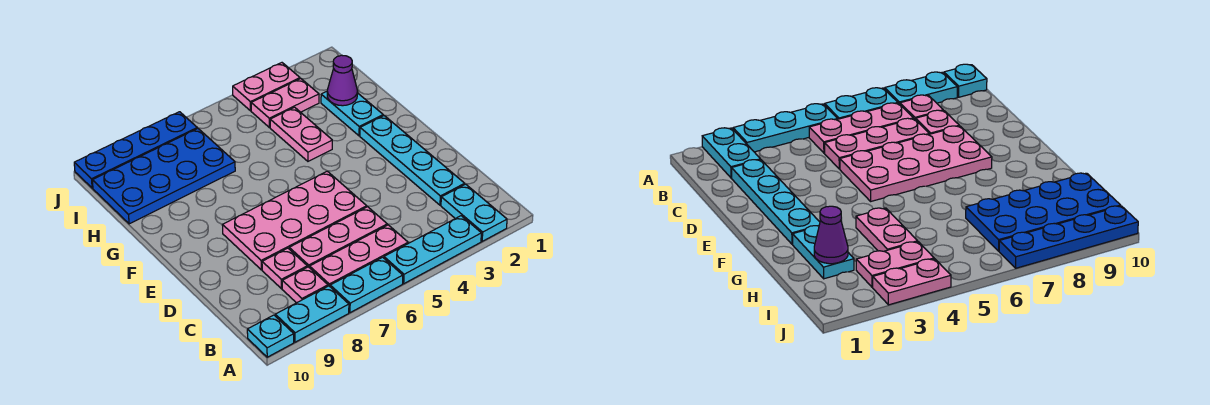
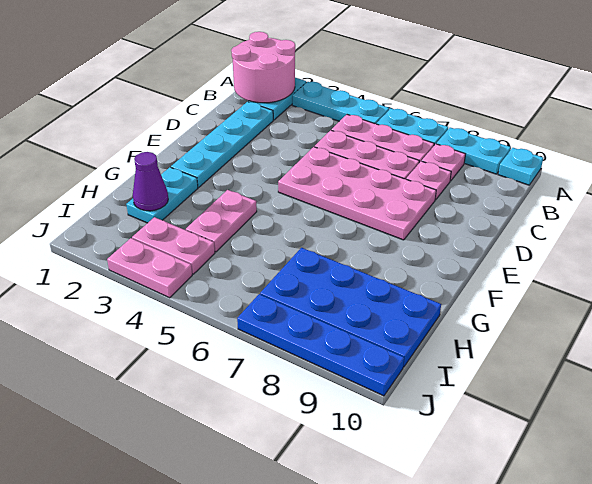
none -> pink round brick A1:B2 level 2

